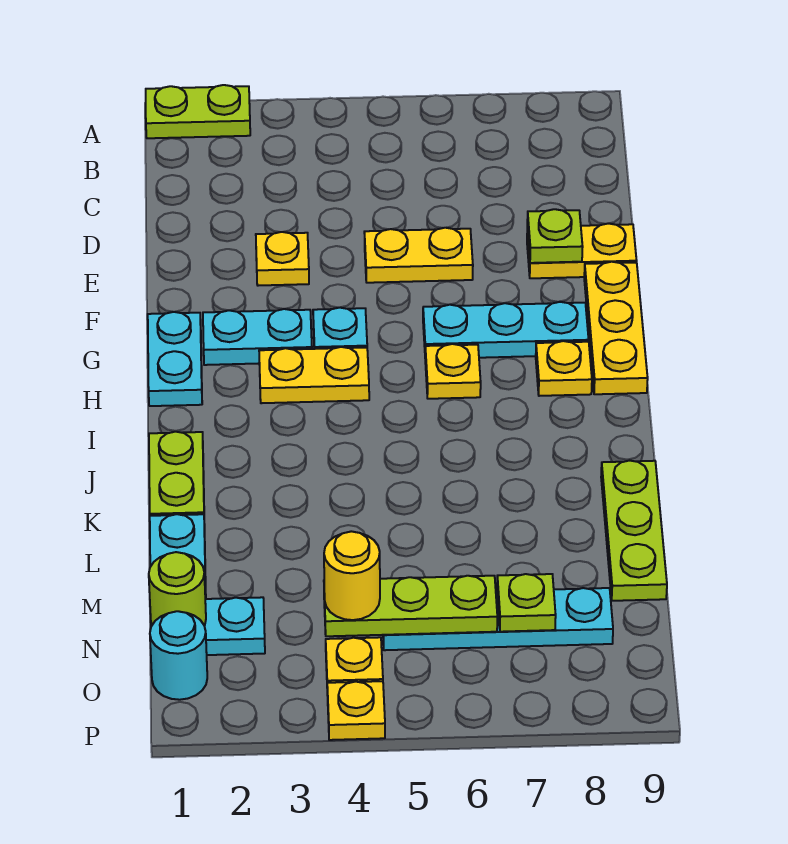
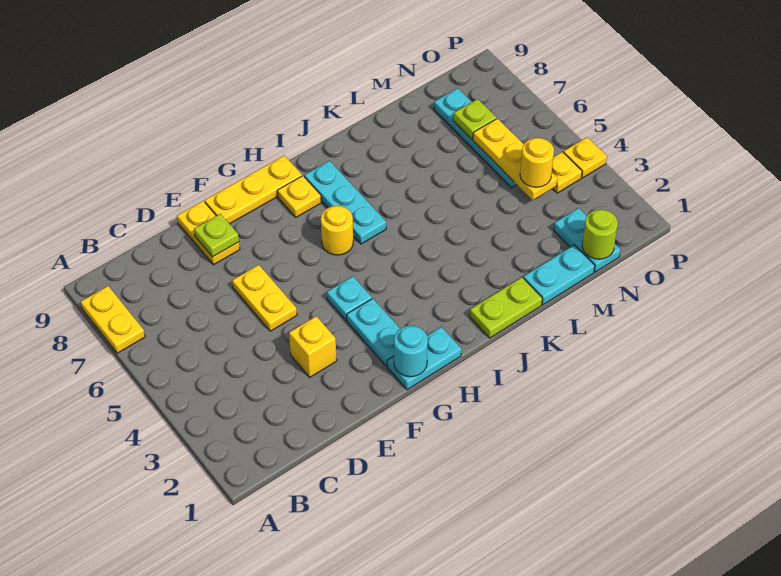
lime plate A1:A2 level 1 -> none
yellow plate E3 level 1 -> yellow brick E3 level 1
cyan plate G6:G8 level 1 -> cyan plate I6:I8 level 1
yellow plate H3:H4 level 1 -> yellow plate A7:A8 level 1
yellow plate H6 level 1 -> yellow round brick H6 level 1
lime plate K9:M9 level 1 -> none
lime plate N4:N6 level 2 -> yellow plate N4:N6 level 2
cyan round brick O1 level 1 -> cyan round brick G1 level 2

